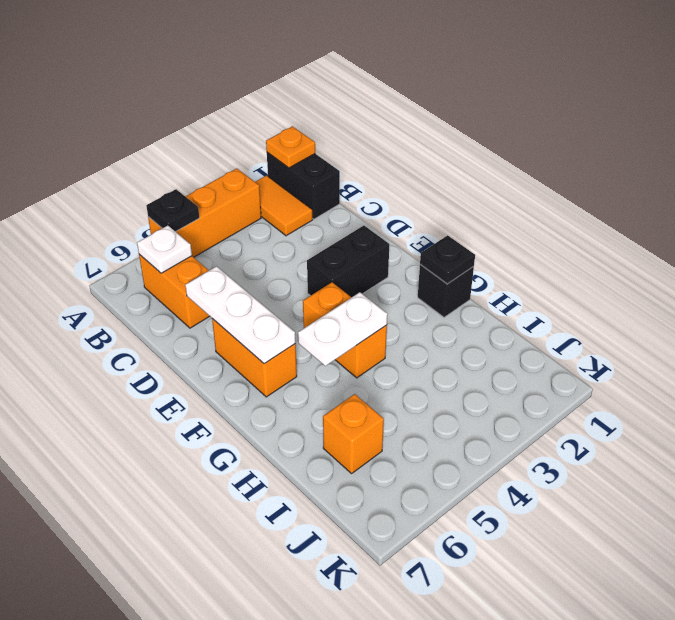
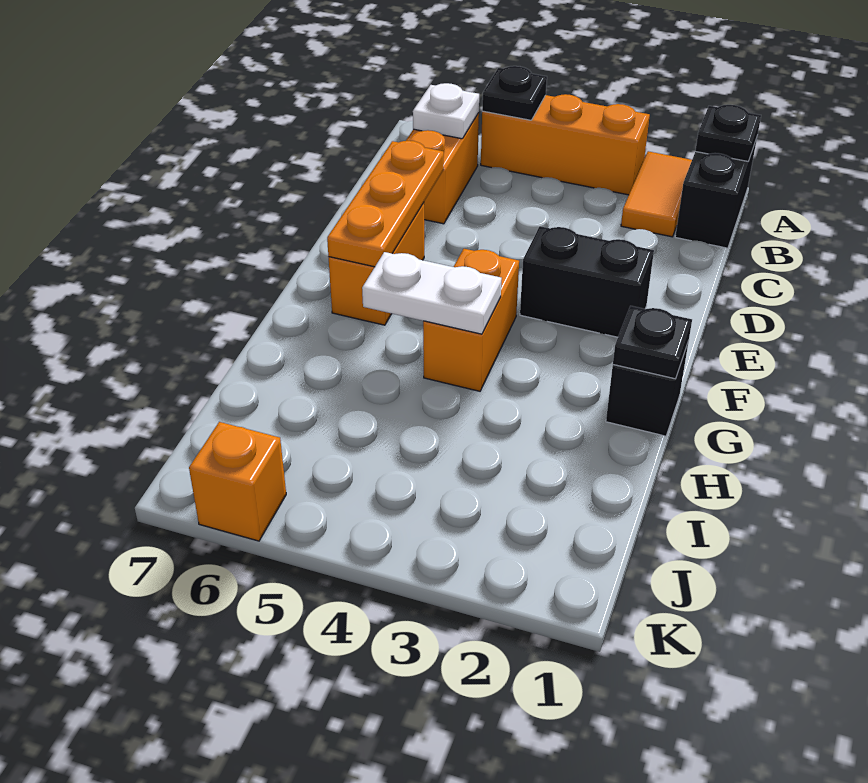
orange plate A1 level 2 -> black plate A1 level 2
white plate D6:F6 level 2 -> orange plate D6:F6 level 2
orange brick I6 level 1 -> orange brick K6 level 1

